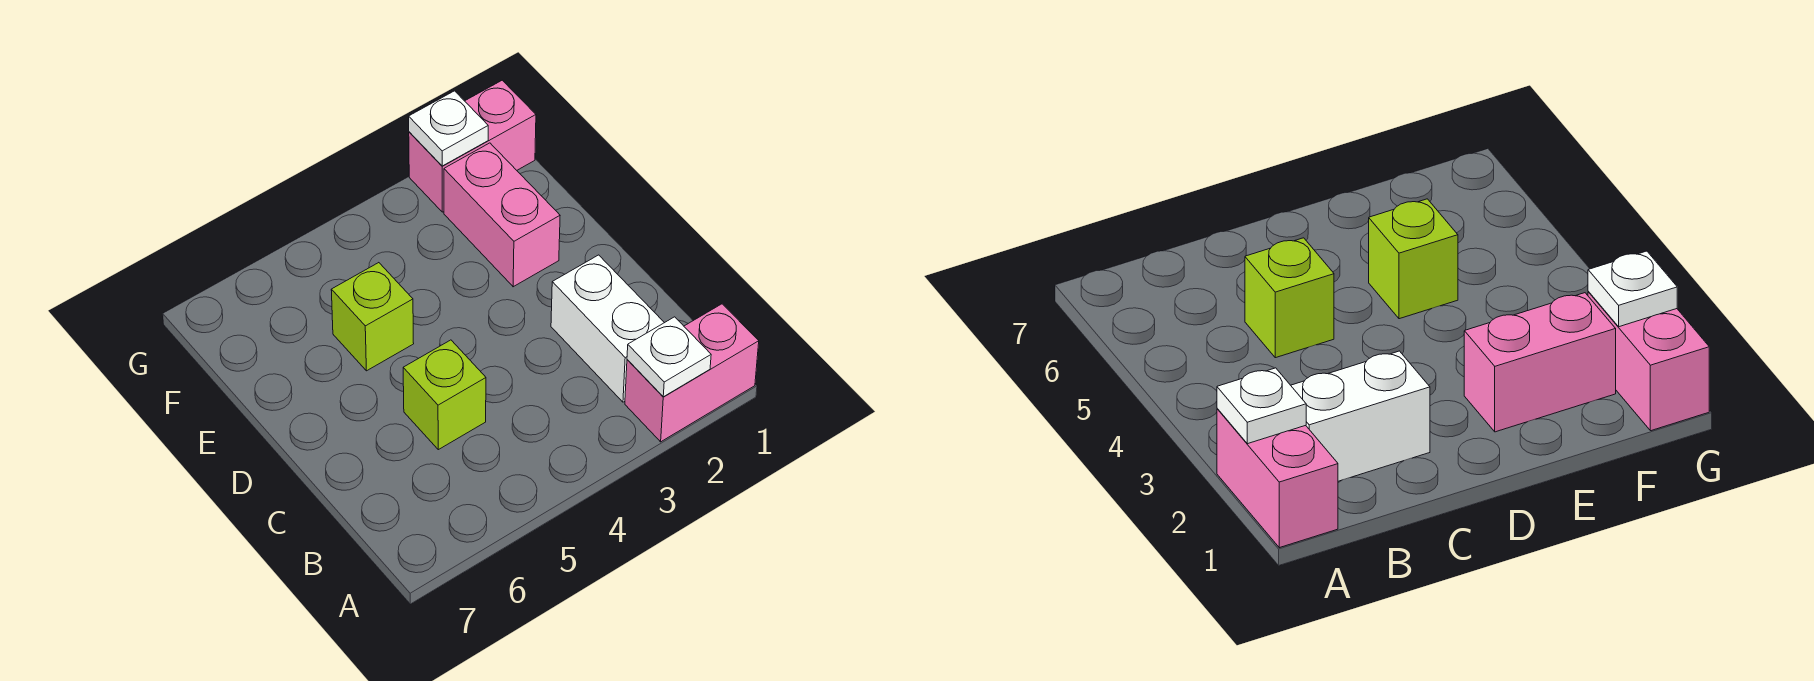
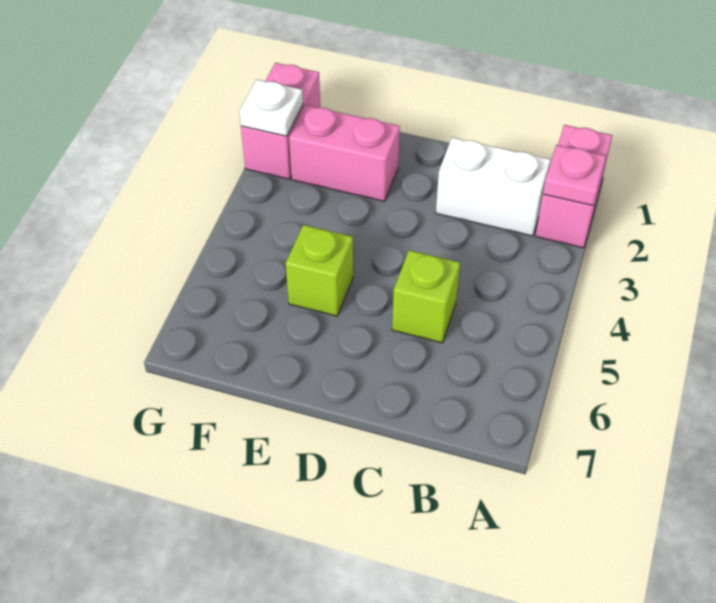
white plate A2 level 2 -> pink plate A2 level 2

